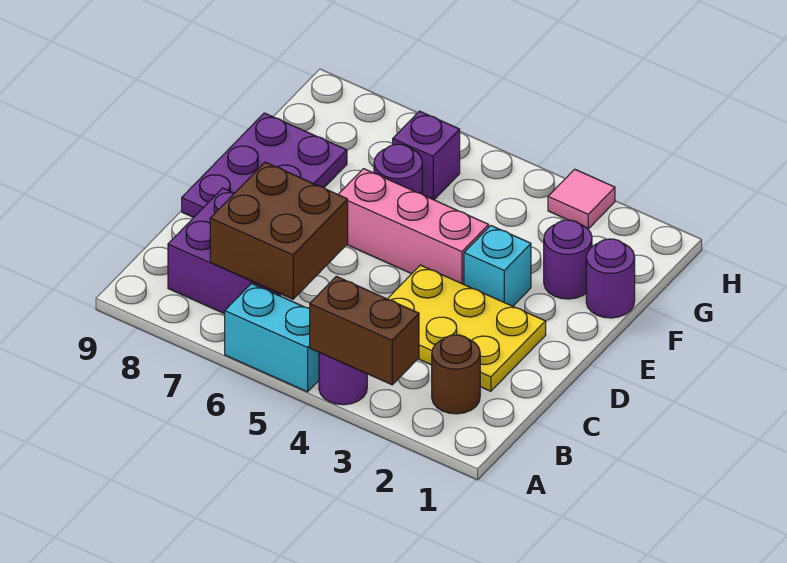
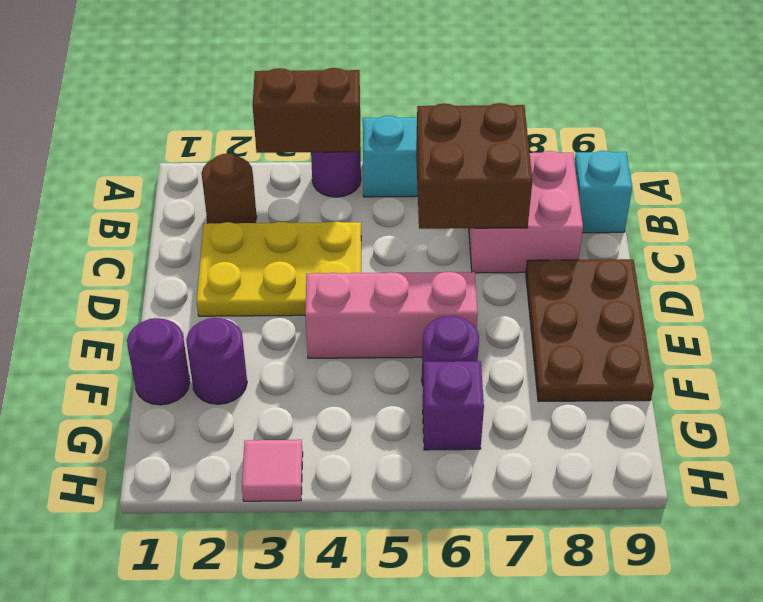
purple brick B7:C8 level 1 -> pink brick B7:C8 level 1
purple plate D8:F9 level 1 -> brown plate D8:F9 level 1
cyan brick E3 level 1 -> cyan brick B9 level 1

